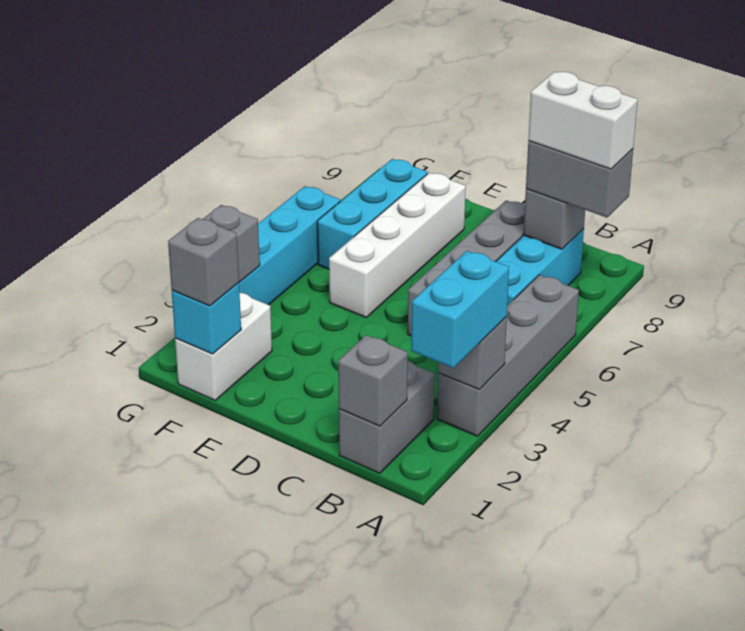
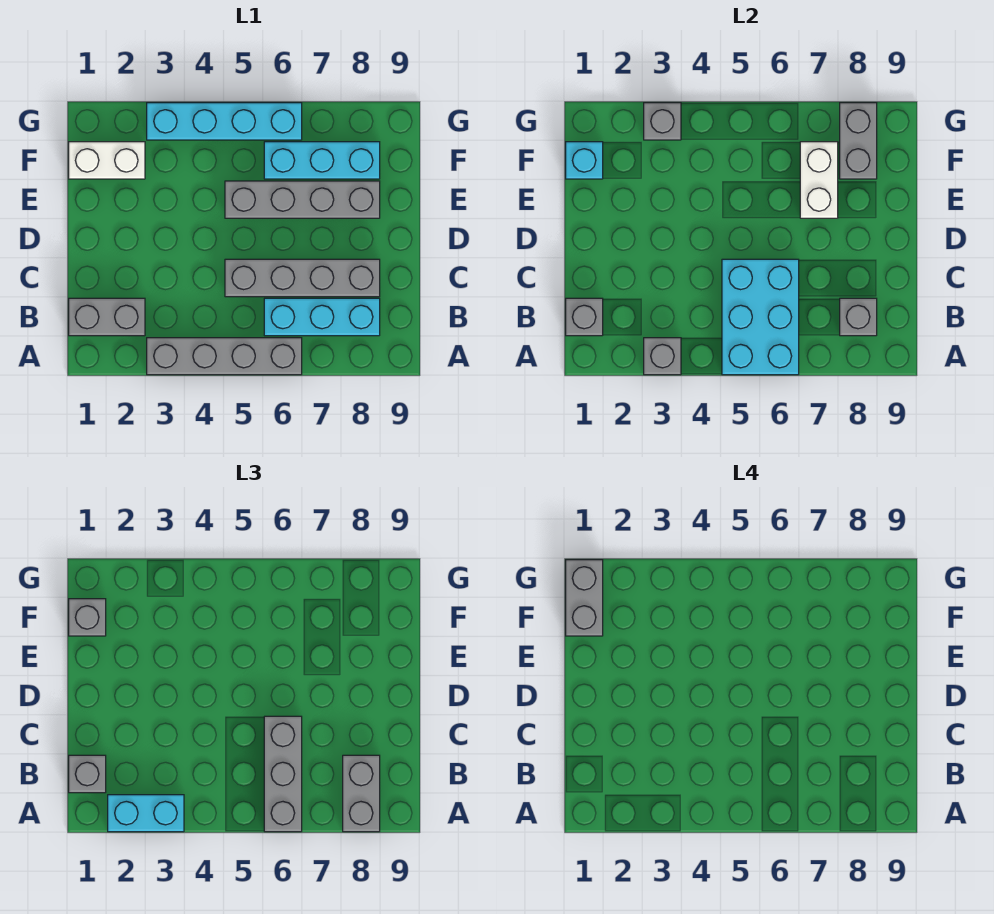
none -> cyan brick A5:C6 level 2
none -> grey brick A6:C6 level 3
white brick A8:B8 level 4 -> white brick E7:F7 level 2
none -> grey brick B1 level 3
white brick E5:E8 level 1 -> grey brick E5:E8 level 1
none -> grey brick F1:G1 level 4
none -> grey brick F8:G8 level 2

